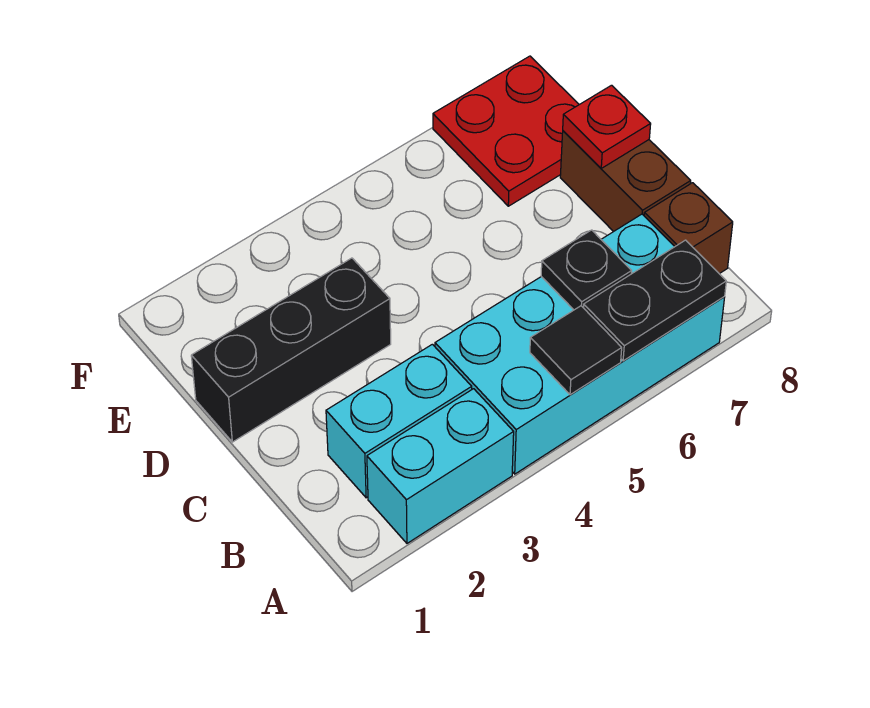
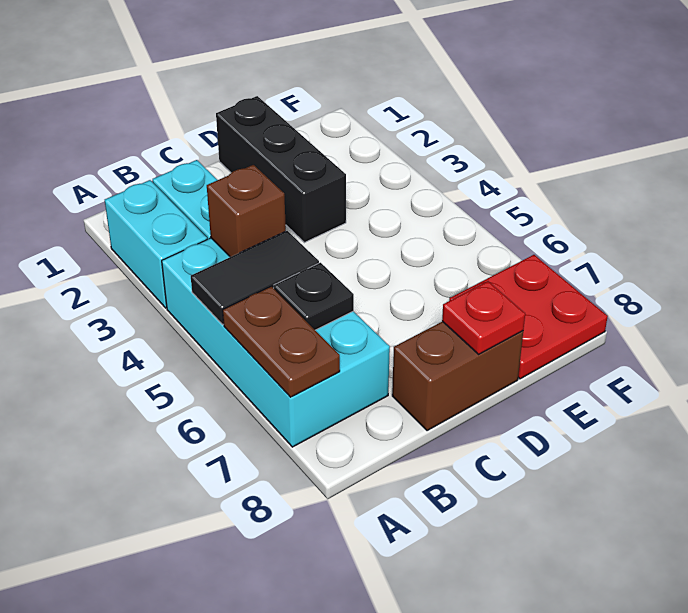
black tile A5 level 2 -> black tile A5:B5 level 2
black plate A6:A7 level 2 -> brown plate A6:A7 level 2
brown brick B8 level 1 -> brown brick B4 level 2

